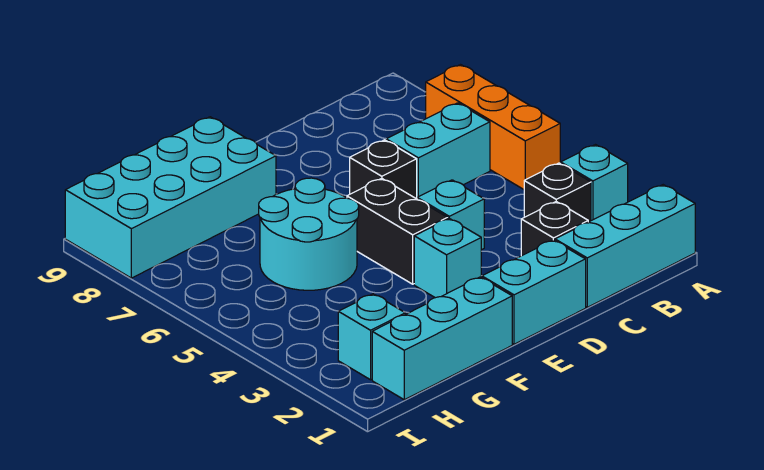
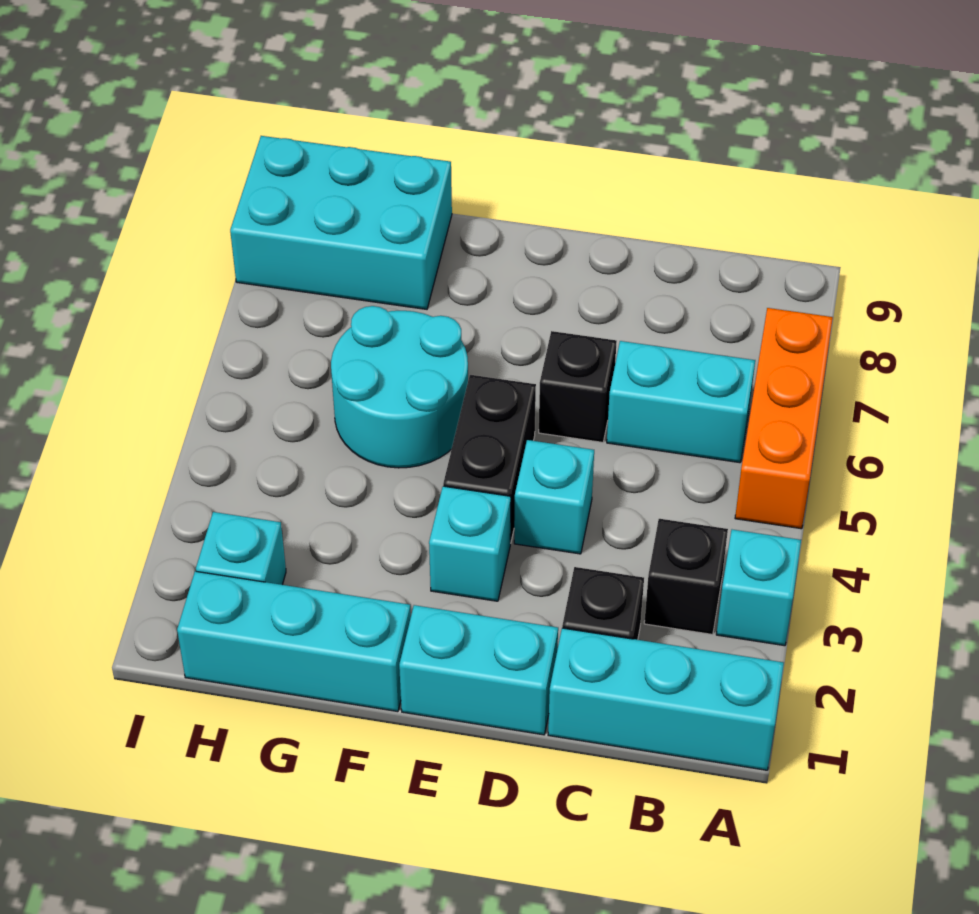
cyan brick F8:I9 level 1 -> cyan brick G8:I9 level 1

